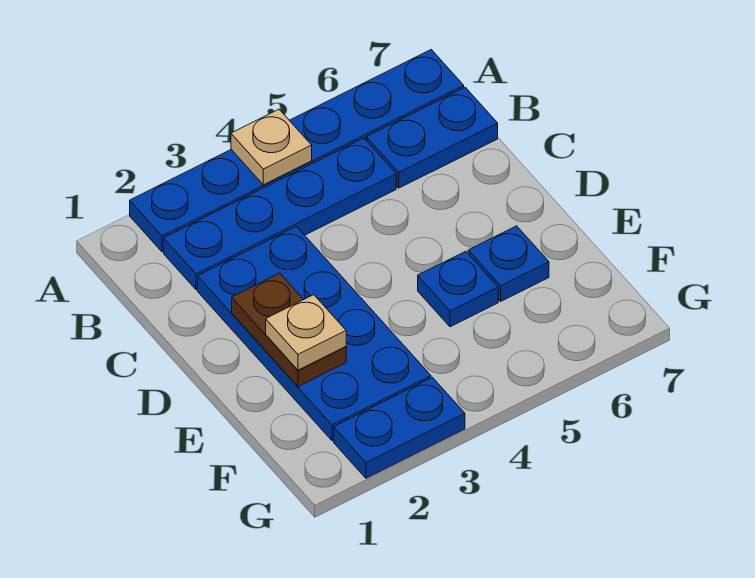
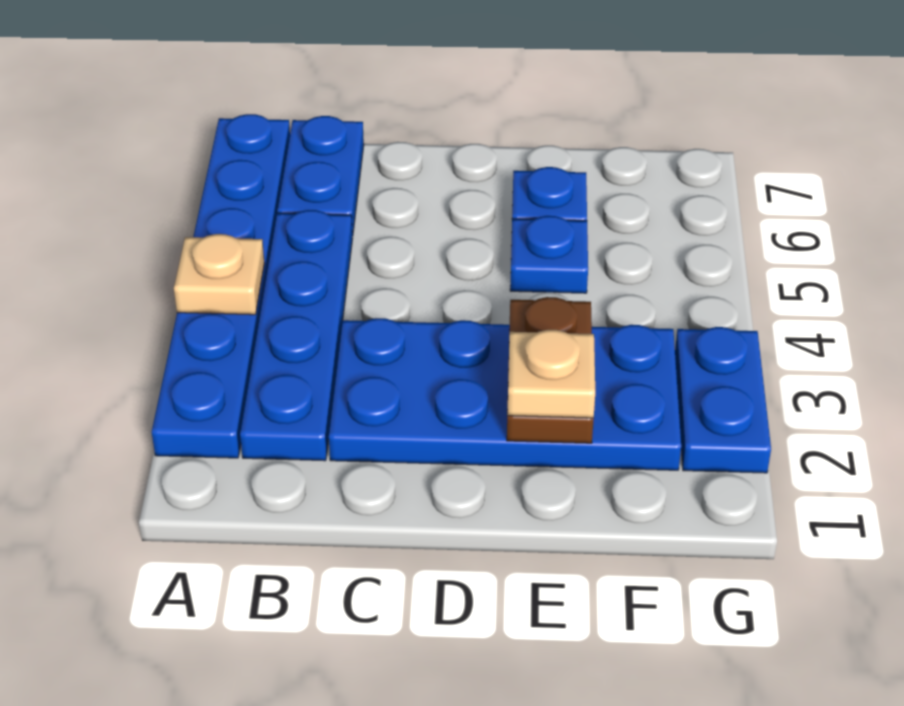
brown plate D2:E2 level 2 -> brown plate E2:E3 level 2

